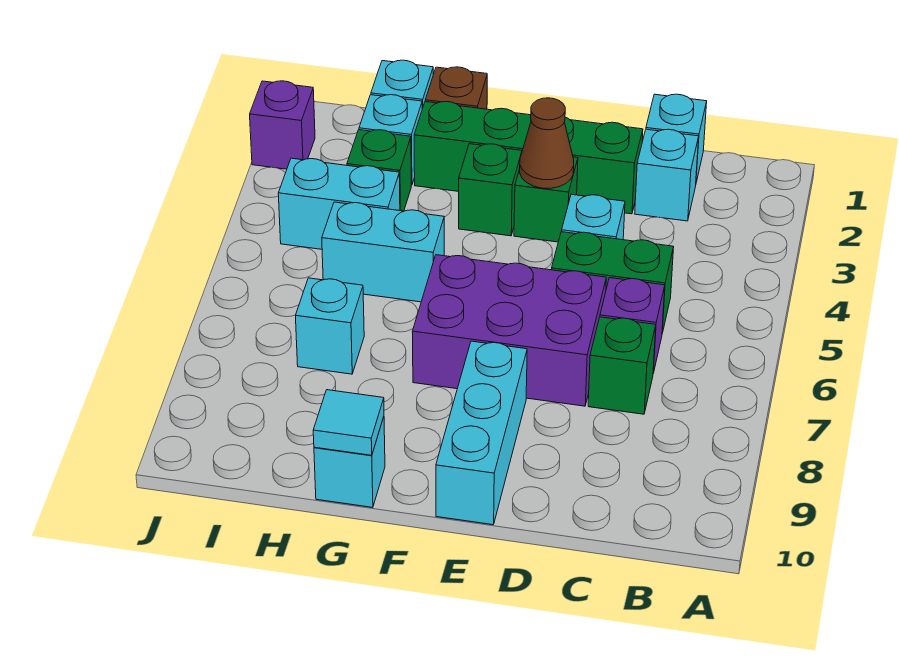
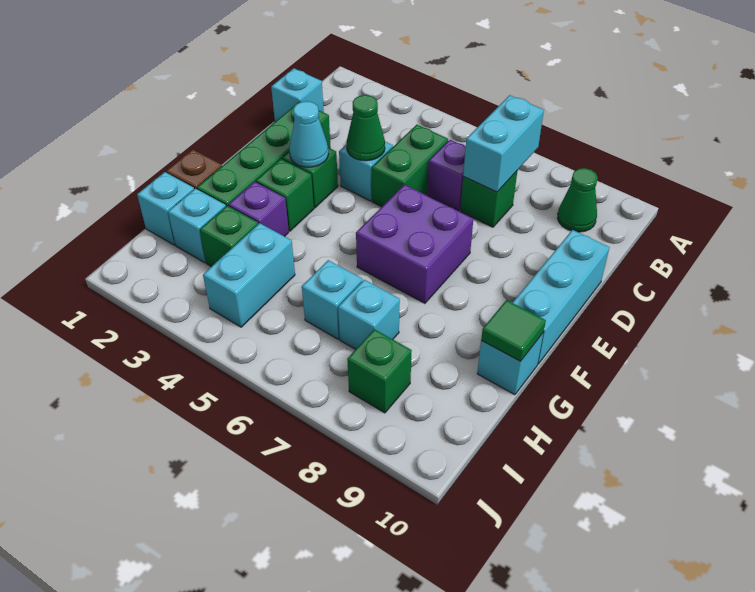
none -> green cone B9 level 1
cyan brick C2 level 1 -> cyan brick H6 level 1
none -> green cone D4 level 2
purple brick D6:F7 level 1 -> purple brick E6:F7 level 1
brown cone E3 level 2 -> cyan cone E3 level 2
cyan brick E8:E10 level 1 -> cyan brick D10:F10 level 1
cyan brick G5:H5 level 1 -> cyan brick B7:C7 level 2
cyan tile G10 level 2 -> green tile G10 level 2
none -> green brick I8 level 1
purple brick J2 level 1 -> purple brick G3 level 1

